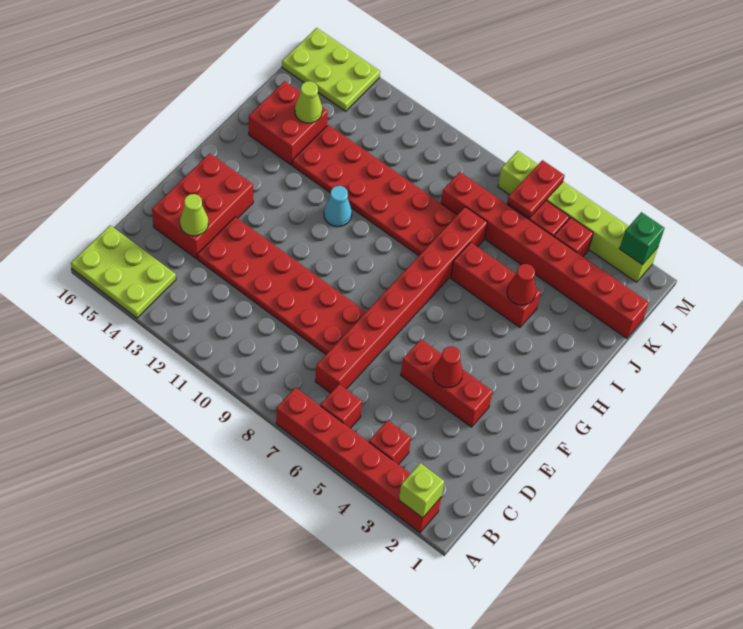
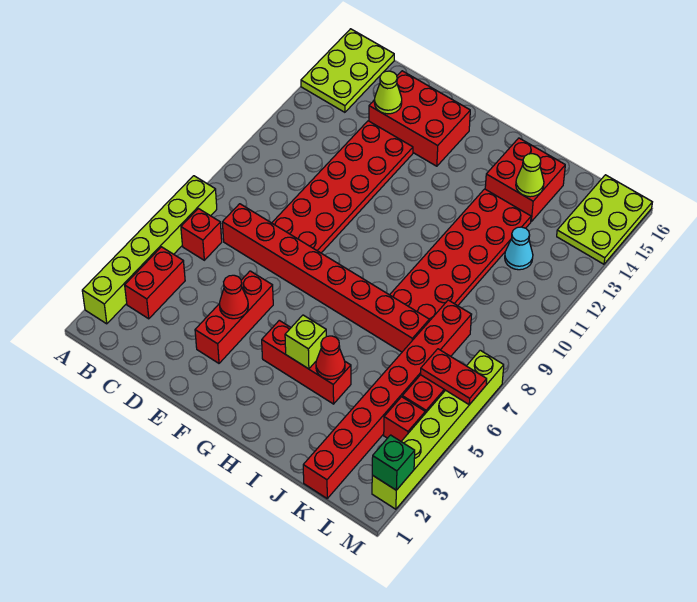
red brick A2:A7 level 1 -> lime brick A2:A7 level 1
lime brick A2 level 2 -> lime brick H4 level 2
red brick B4 level 1 -> red brick B3:B4 level 1
cyan cone H11 level 1 -> cyan cone K12 level 1
red brick I4:I6 level 1 -> red brick G4:I4 level 1

